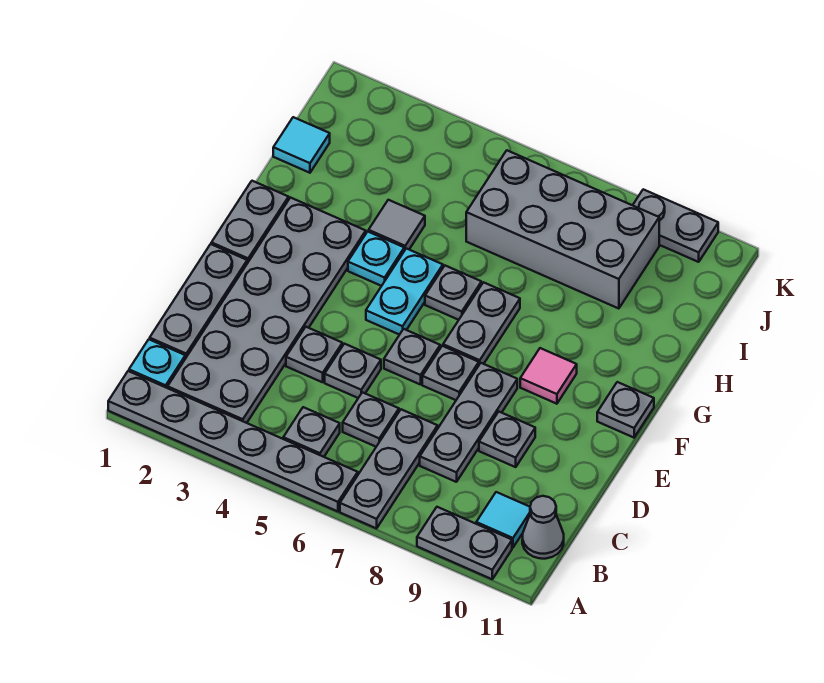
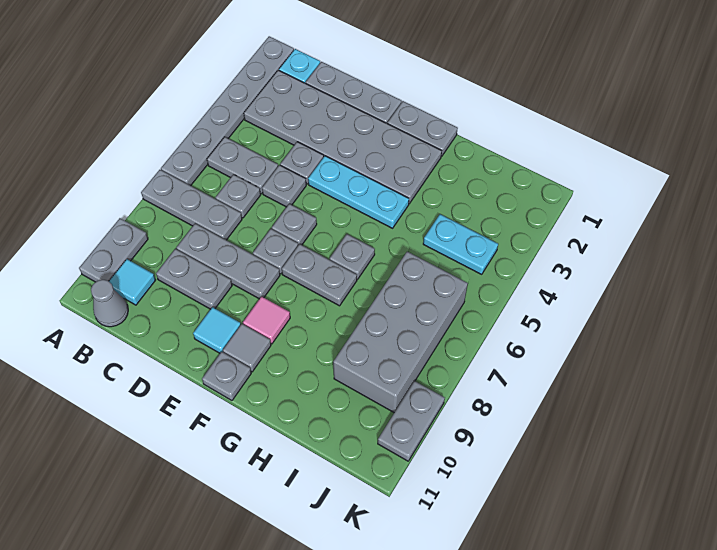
grey plate B5 level 1 -> grey plate B5:C5 level 1
grey plate D9 level 1 -> grey plate C9:D9 level 1
cyan plate F5:G5 level 1 -> cyan plate I4:J4 level 1
cyan plate G4 level 1 -> cyan plate E4:G4 level 1
grey tile H4 level 1 -> grey tile F10 level 1
cyan tile I1 level 1 -> cyan tile E10 level 1

